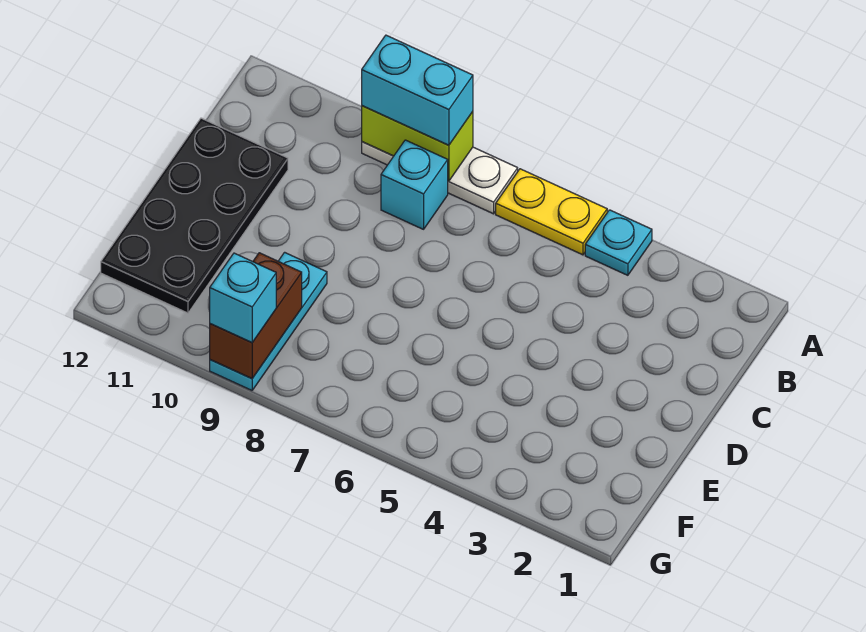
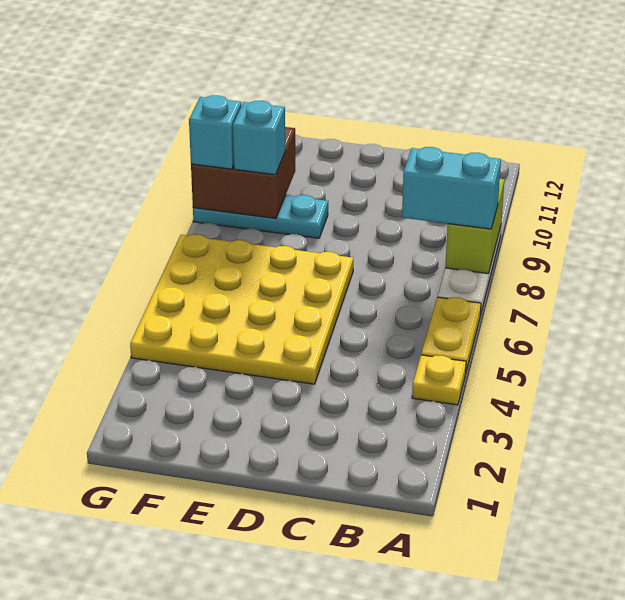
cyan plate A4 level 1 -> yellow plate A4 level 1
cyan brick A8:A9 level 3 -> cyan brick A8:B8 level 3
cyan brick B8 level 1 -> cyan brick F9 level 3
black plate C11:F12 level 1 -> none
none -> yellow plate D4:G7 level 1
brown brick F9:G9 level 2 -> brown brick F9:G10 level 2

